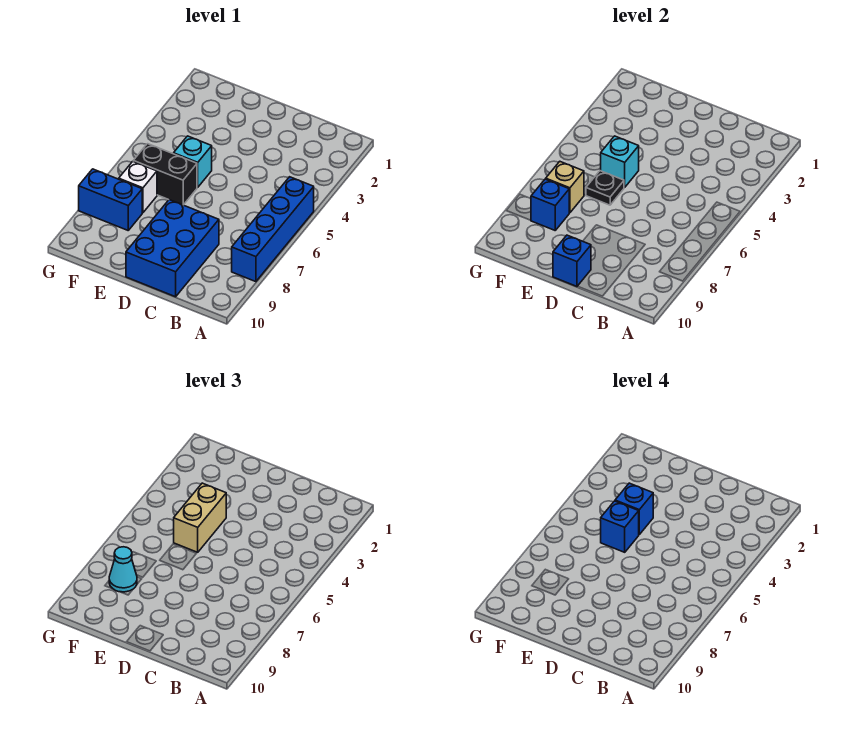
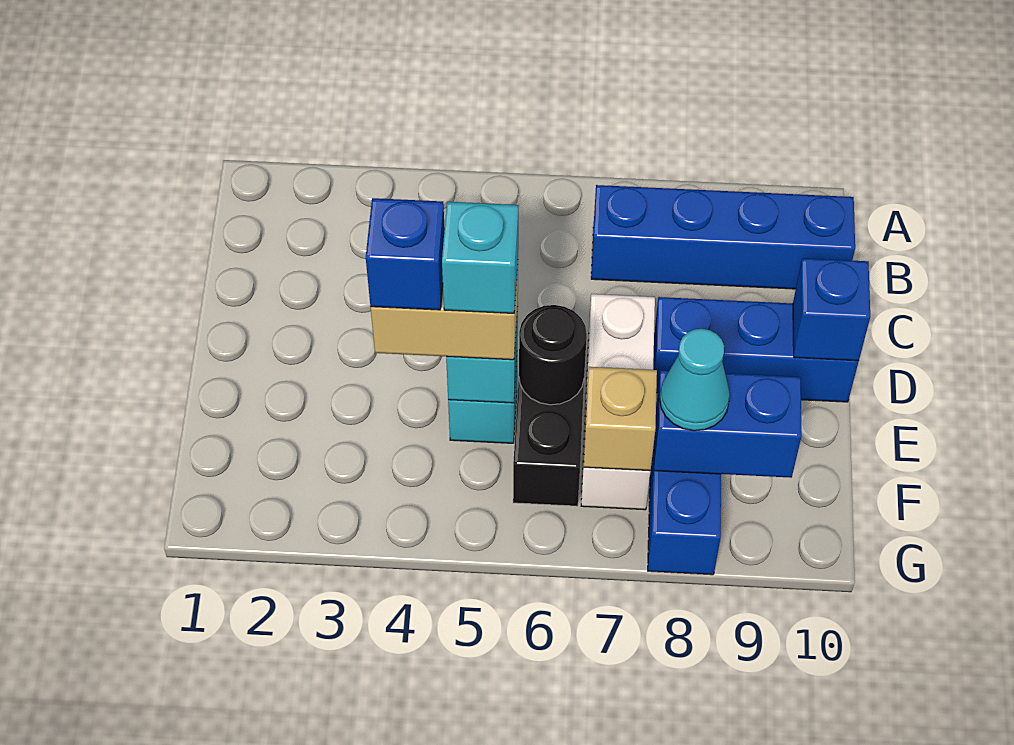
blue brick A5:A8 level 1 -> blue brick B7:B10 level 1
blue brick C8:D10 level 1 -> blue brick D8:D10 level 1
blue brick E5 level 4 -> cyan brick E5 level 4
black plate E6 level 2 -> black round brick E6 level 2
white brick F7 level 1 -> white brick D7:F7 level 1
blue brick F8 level 2 -> blue brick F8:F9 level 2

